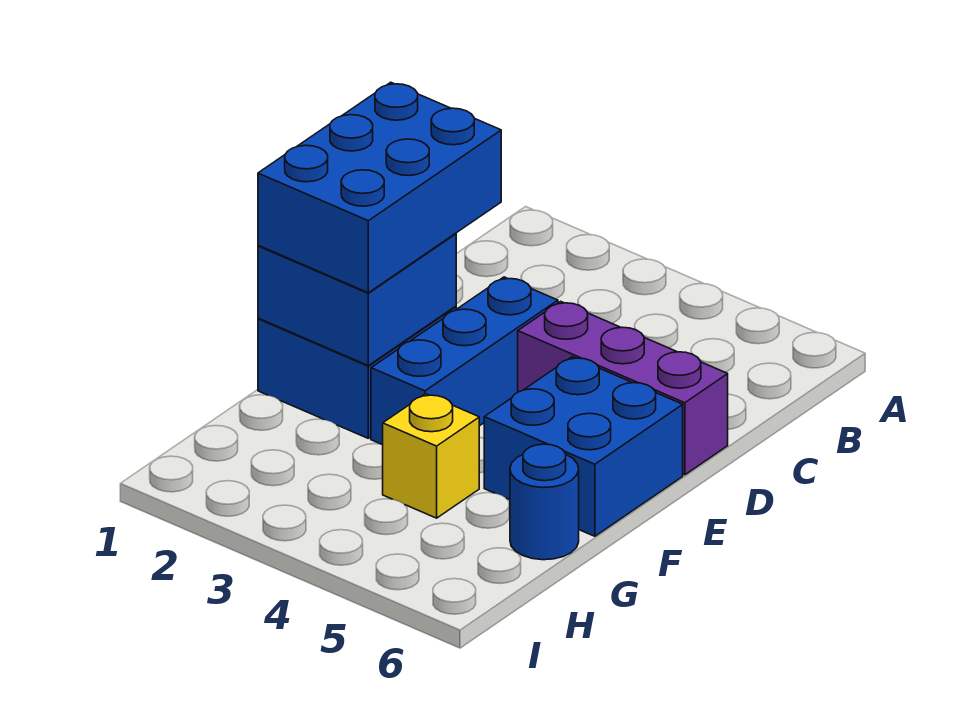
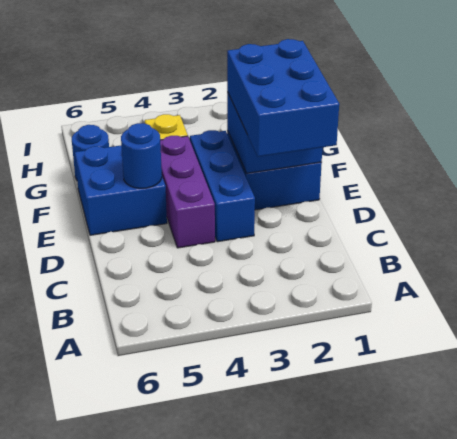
purple brick D4:D6 level 1 -> purple brick D4:F4 level 1
none -> blue round brick E5 level 2

